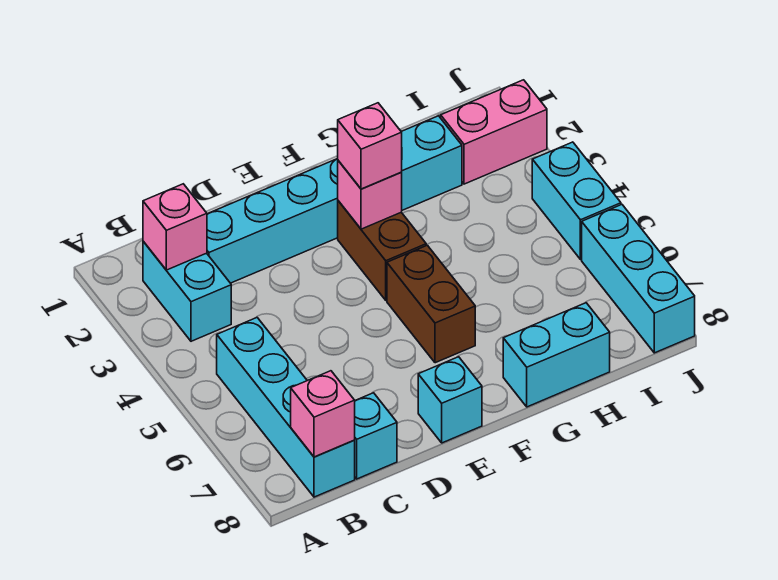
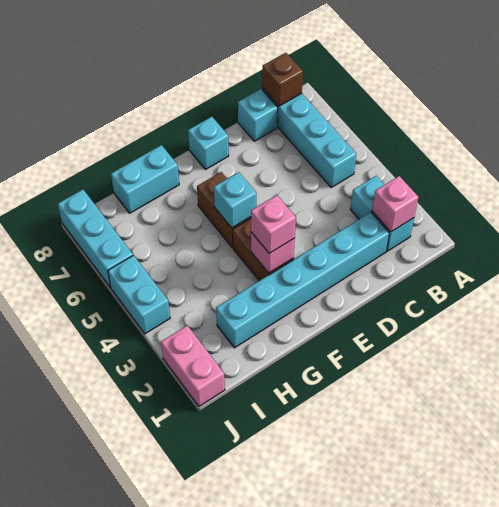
pink brick B8 level 2 -> brown brick B8 level 2
none -> cyan brick F5 level 2
pink brick I2:J2 level 1 -> pink brick J1:J2 level 1

